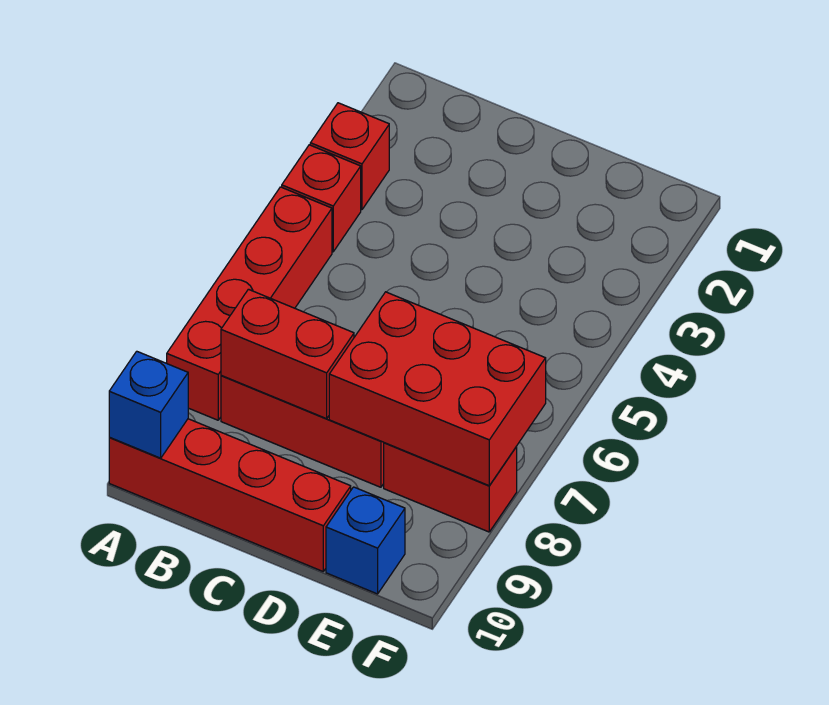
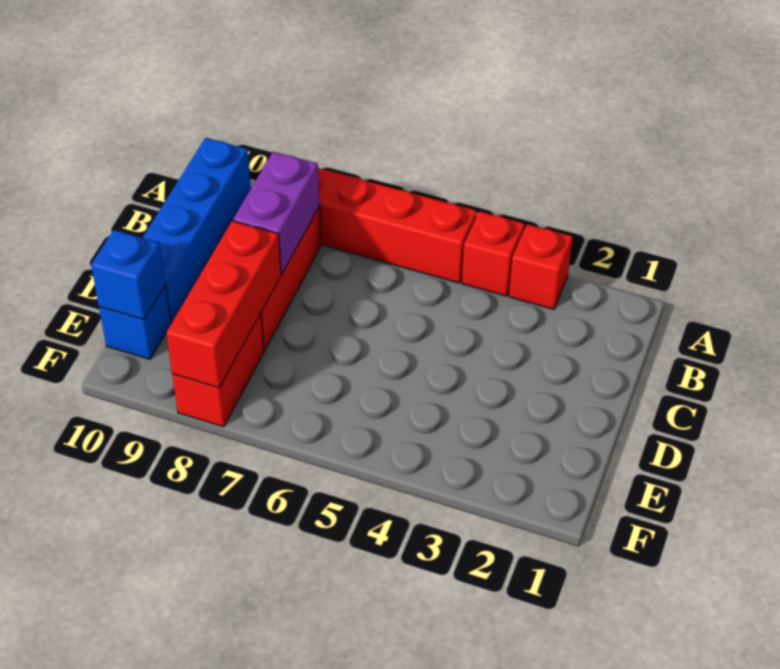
red brick A10:D10 level 1 -> blue brick A10:D10 level 1
blue brick A10 level 2 -> blue brick E10 level 2
red brick B8:C8 level 2 -> purple brick B8:C8 level 2
red brick D7:F8 level 2 -> red brick D8:F8 level 2

